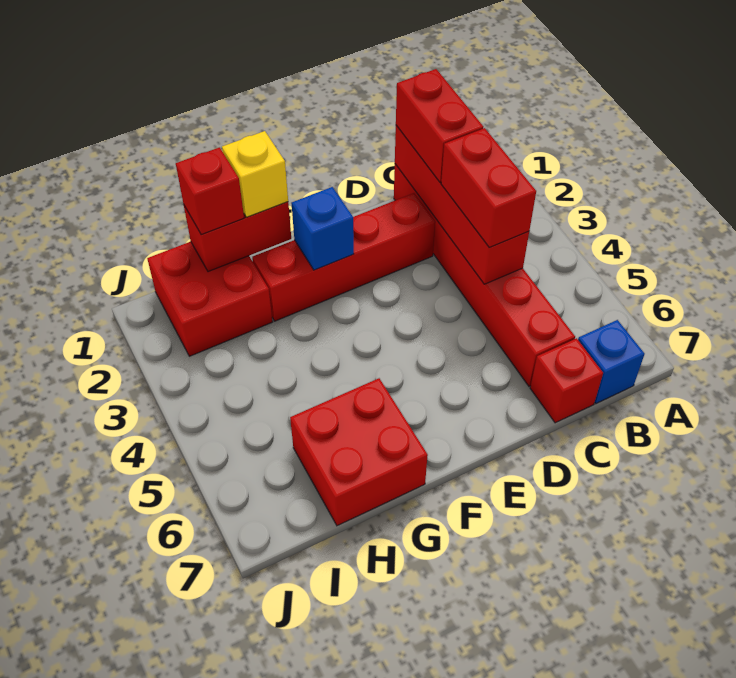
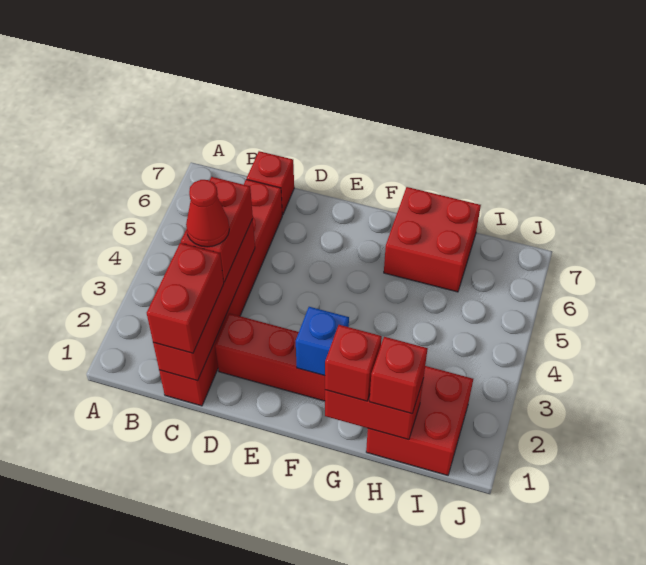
blue brick B7 level 1 -> none
none -> red cone C3 level 4
yellow brick G1 level 3 -> red brick G1 level 3

